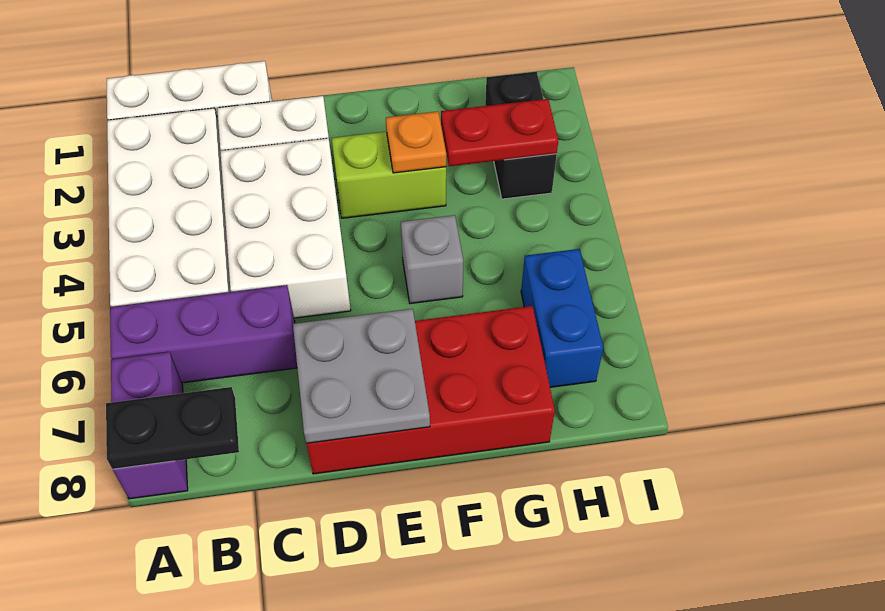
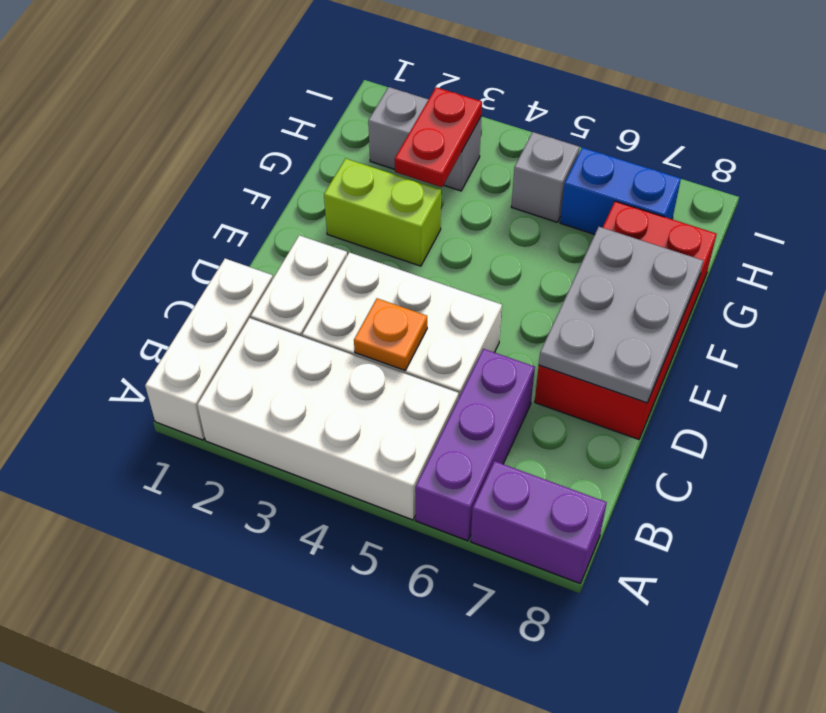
black plate A8:B8 level 2 -> none
grey plate D7:E8 level 2 -> grey plate D7:F8 level 2
lime brick E3:F3 level 1 -> lime brick F2:F3 level 1
orange plate F3 level 2 -> orange plate C4 level 2
grey brick F5 level 1 -> grey brick H5 level 1
black brick H2:H3 level 1 -> grey brick H2:H3 level 1

